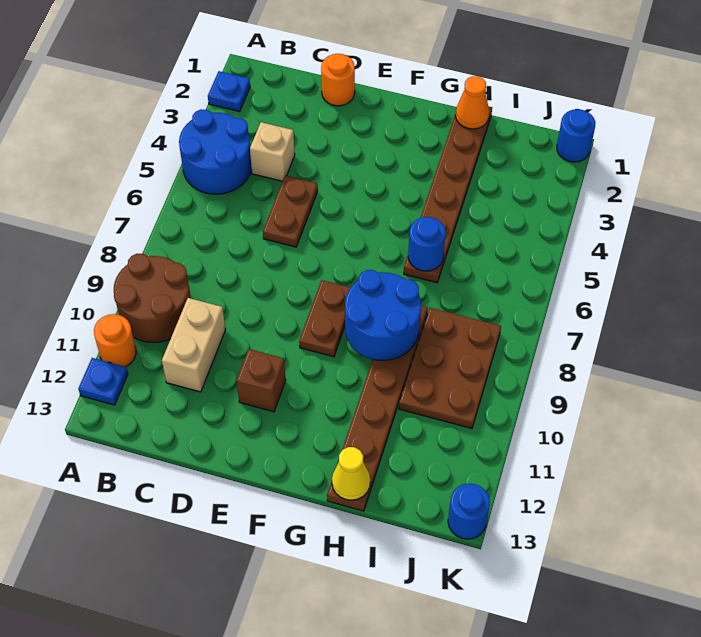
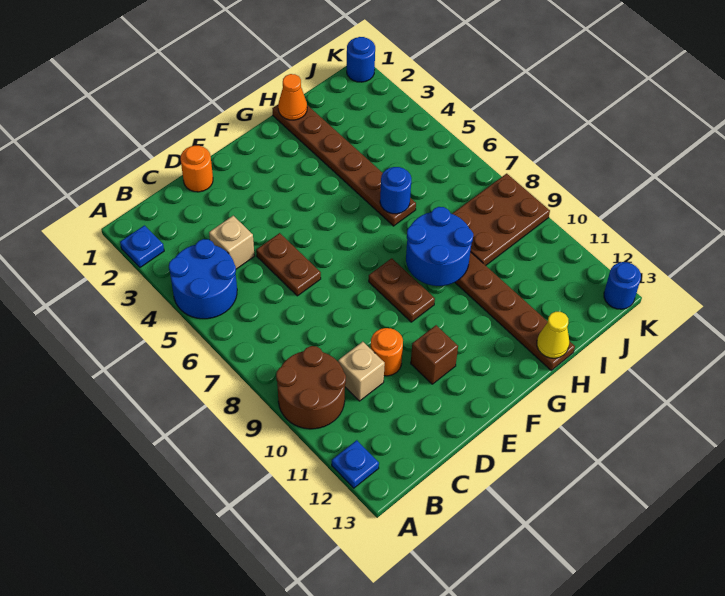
orange round brick A11 level 1 -> orange round brick D10 level 1
tan brick C10:C11 level 1 -> tan brick C10 level 1
brown plate I8:J10 level 1 -> brown plate I8:K9 level 1

